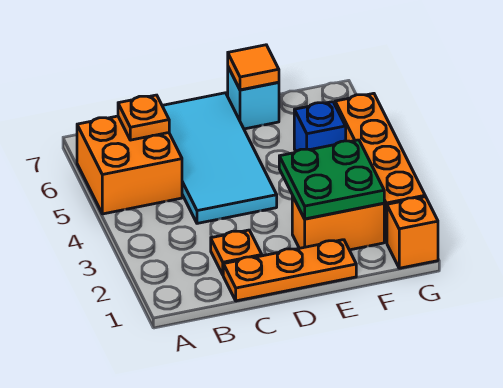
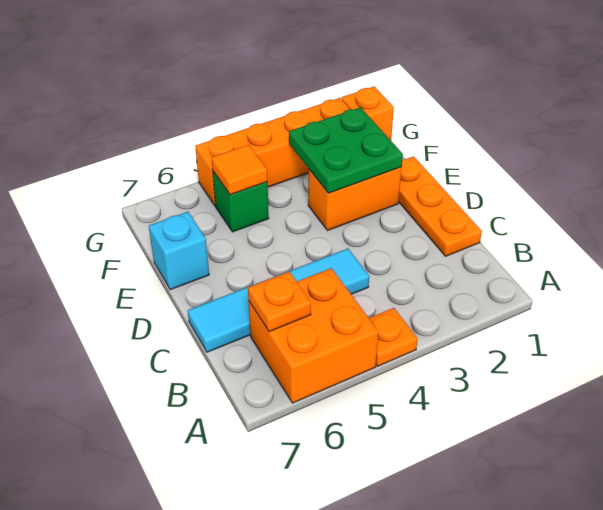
orange plate C2 level 1 -> orange plate A4 level 1
cyan tile C4:D7 level 1 -> cyan tile C4:C7 level 1
orange brick E2:F2 level 1 -> orange brick E2:E3 level 1
orange tile E7 level 2 -> orange tile F5 level 2
blue brick F5 level 1 -> green brick F5 level 1

